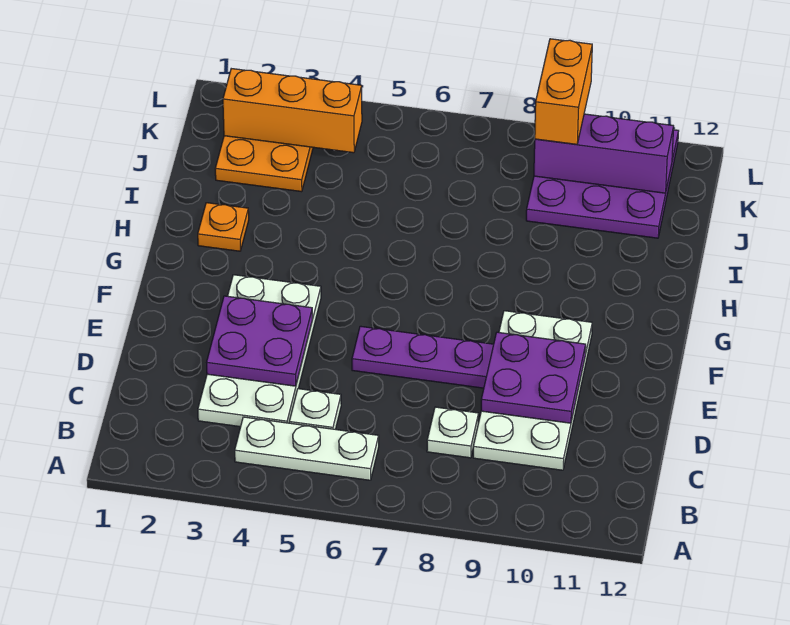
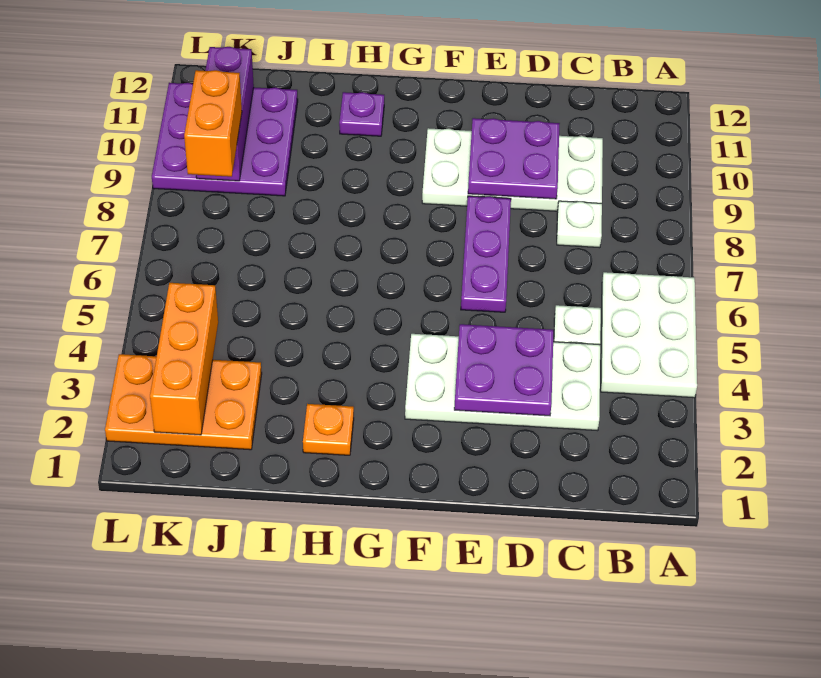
white plate B4:B6 level 1 -> white plate A4:B6 level 1
none -> purple plate H11 level 1
orange brick K9:L9 level 3 -> orange brick K8:K9 level 3

